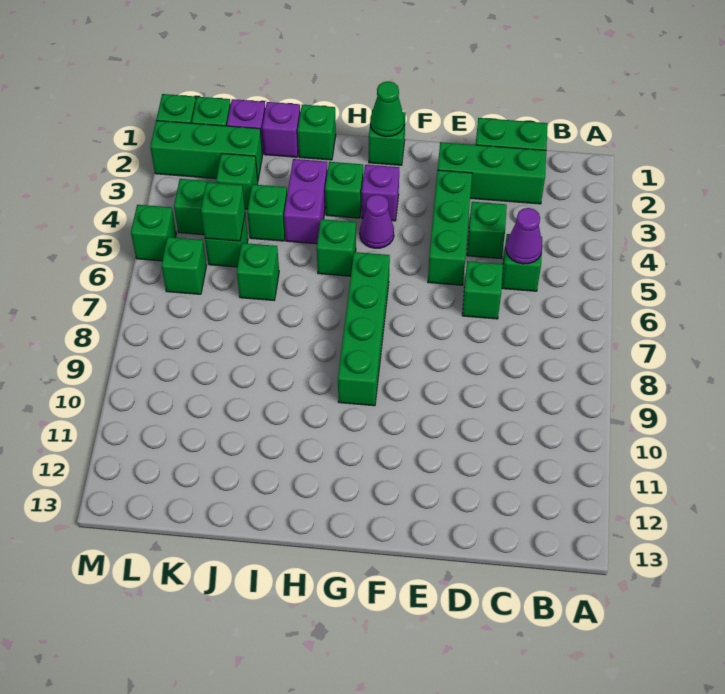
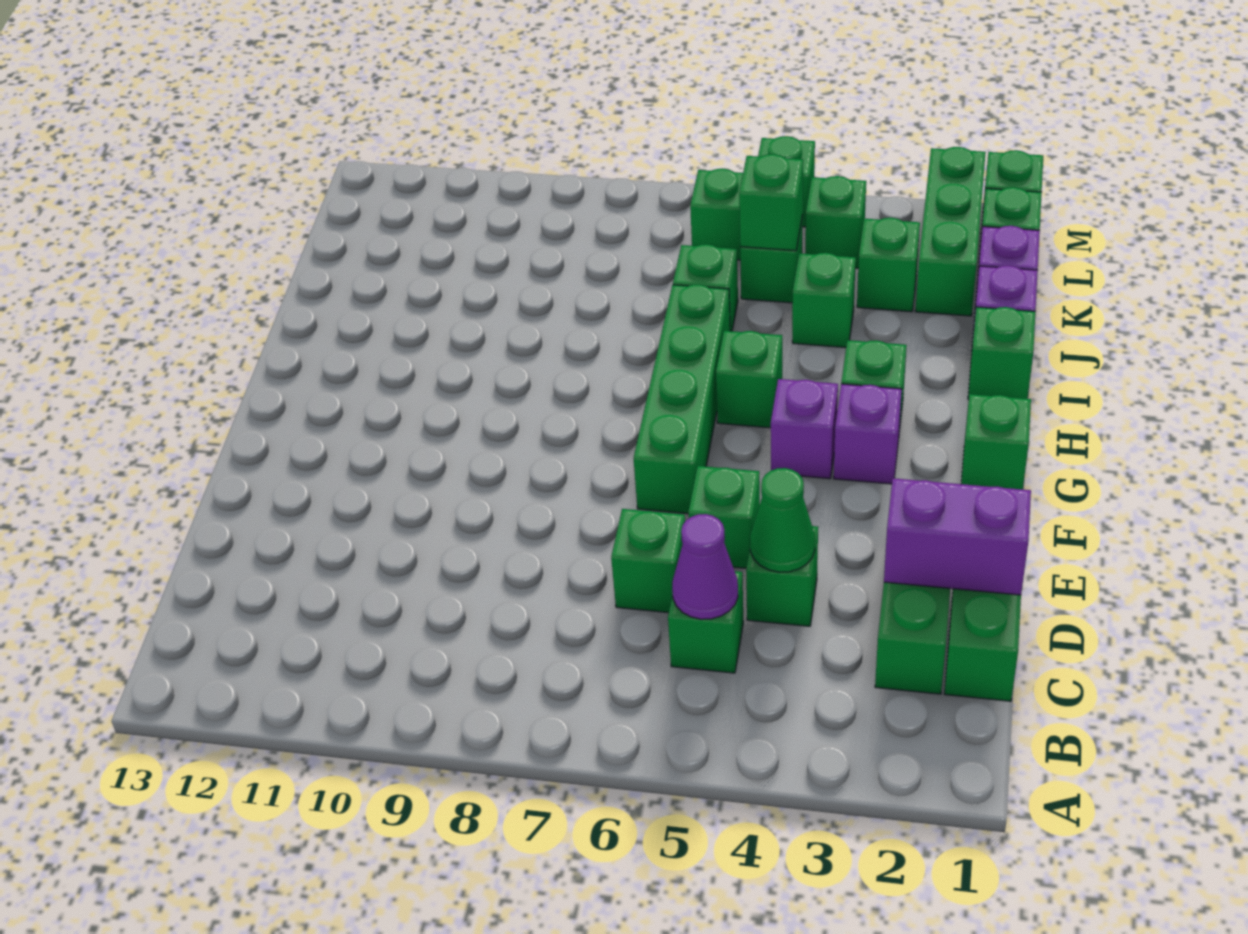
green brick E3:E5 level 1 -> green brick E5 level 1
green cone G1 level 2 -> green cone D4 level 2
purple cone G4 level 1 -> purple brick G4 level 1
green brick G6:G9 level 1 -> green brick F6:I6 level 1
purple brick I3:I4 level 1 -> purple brick D1:D2 level 2

